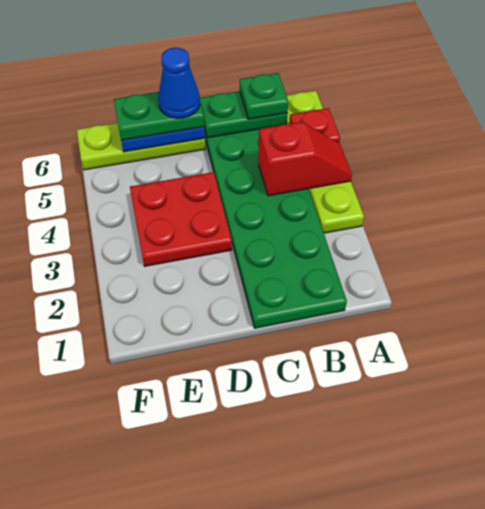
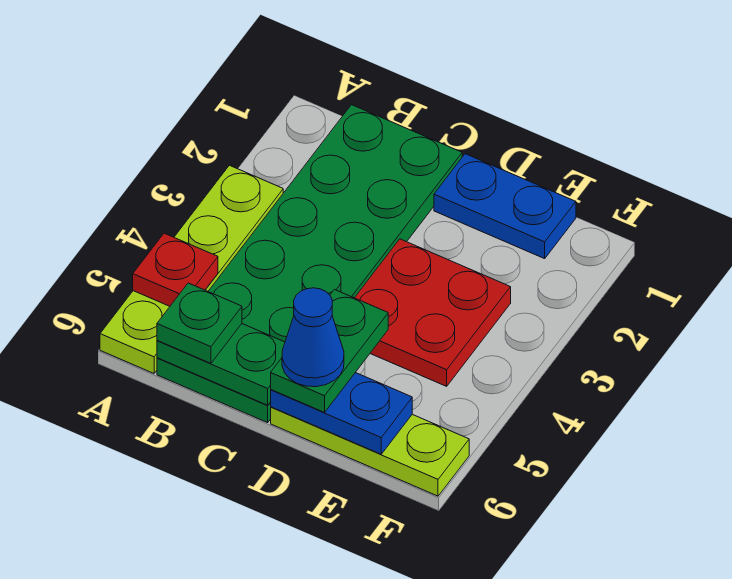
red slope A4:B4 level 2 top B -> none
none -> blue plate D1:E1 level 1
green plate D6:E6 level 3 -> green plate D5:D6 level 3

